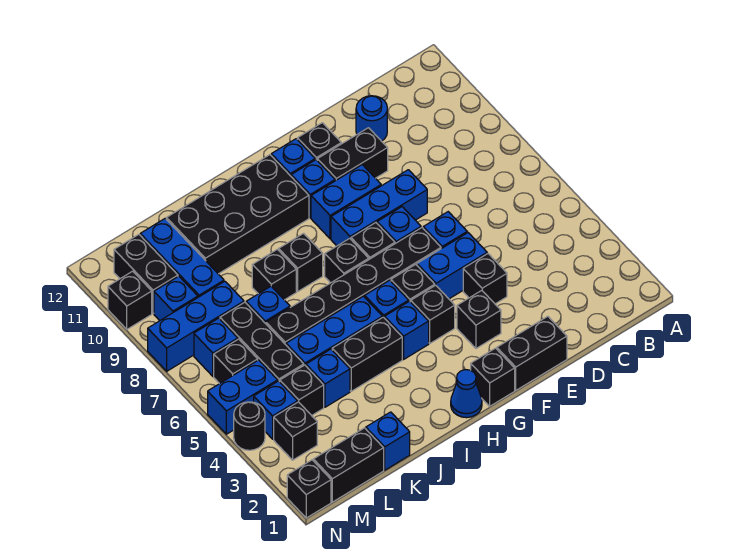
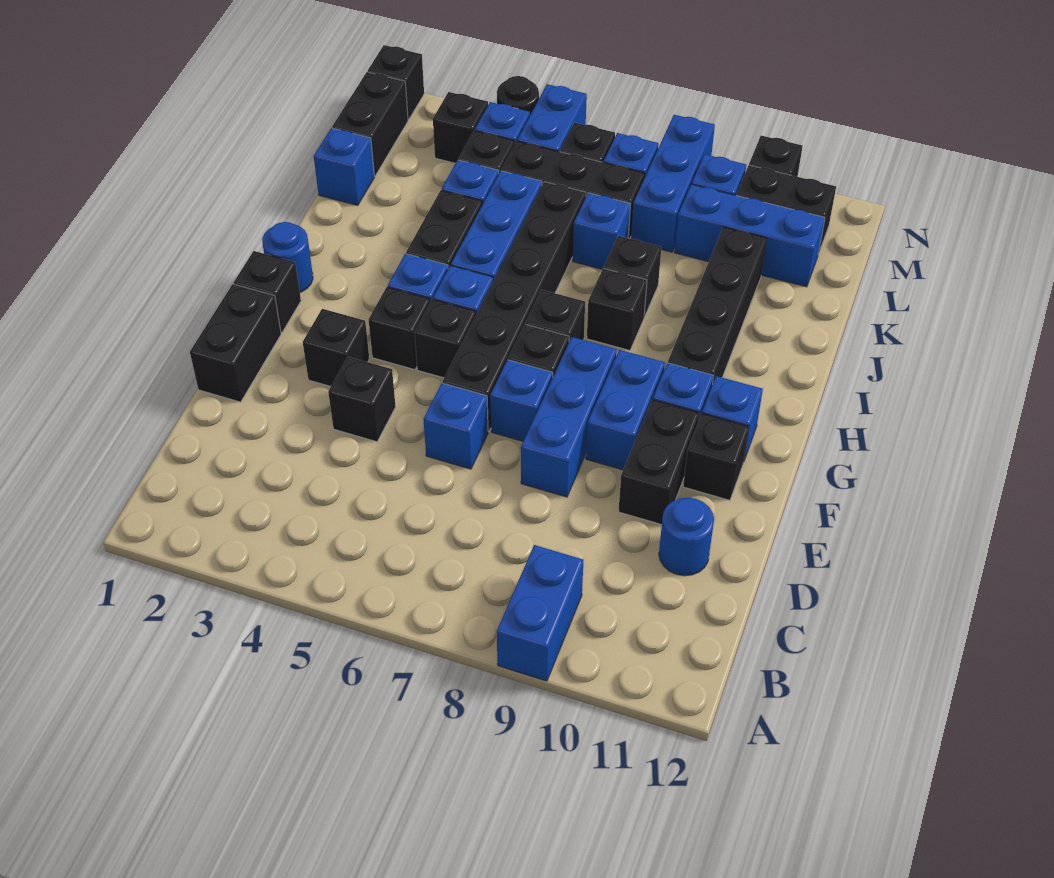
blue brick E5:F5 level 1 -> blue brick A9:B9 level 1
blue cone H1 level 1 -> blue round brick H1 level 1
black brick H10:K11 level 1 -> black brick H10:K10 level 1

